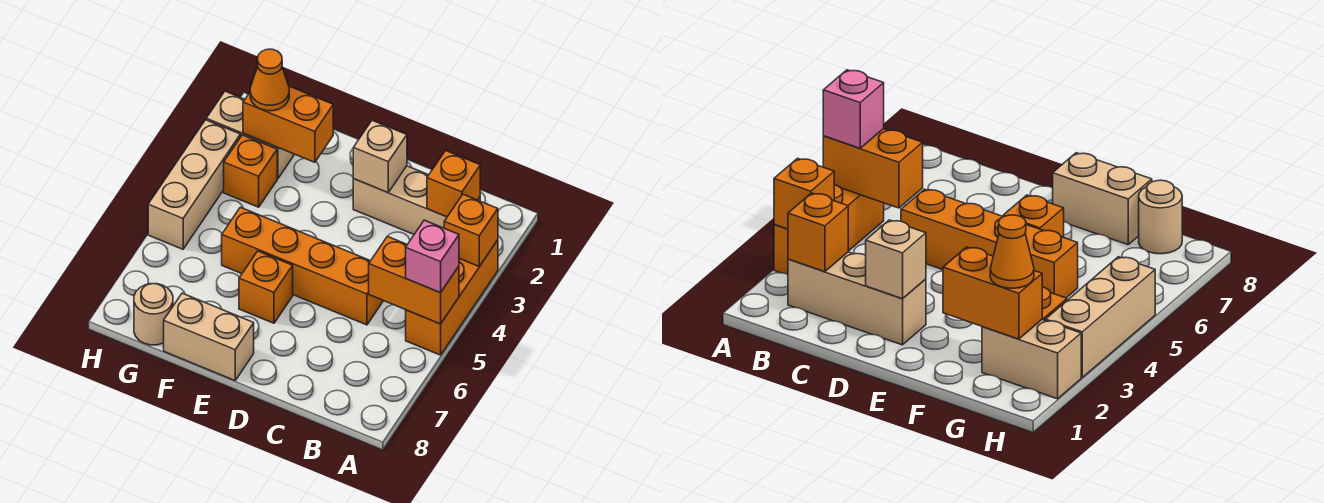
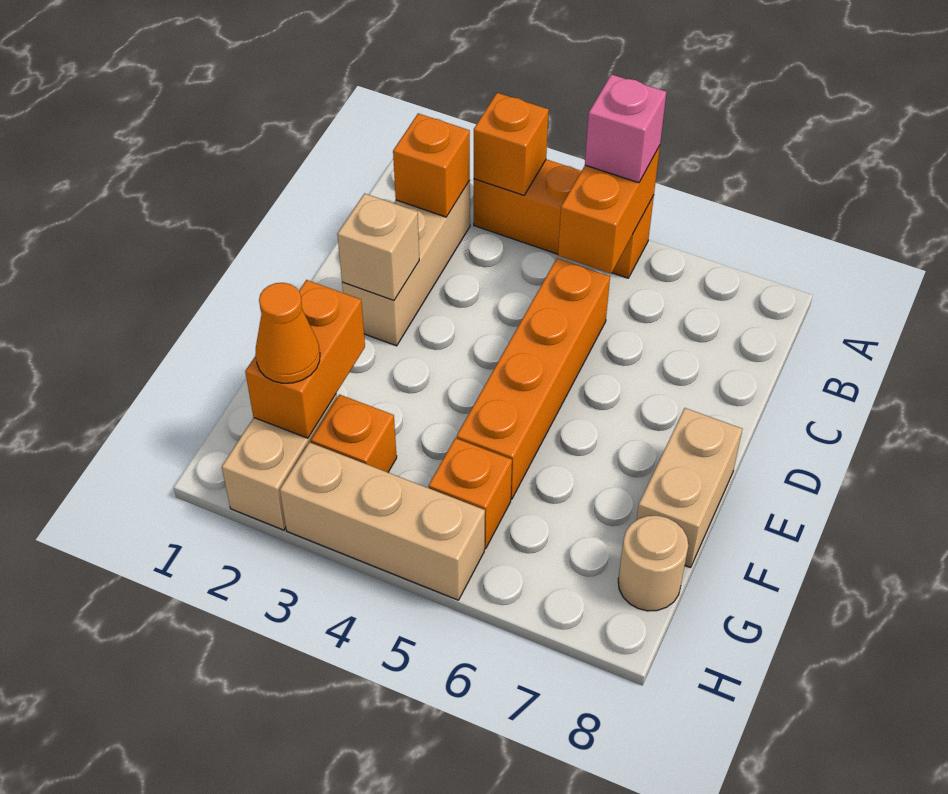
orange brick E6 level 1 -> orange brick G5 level 1

